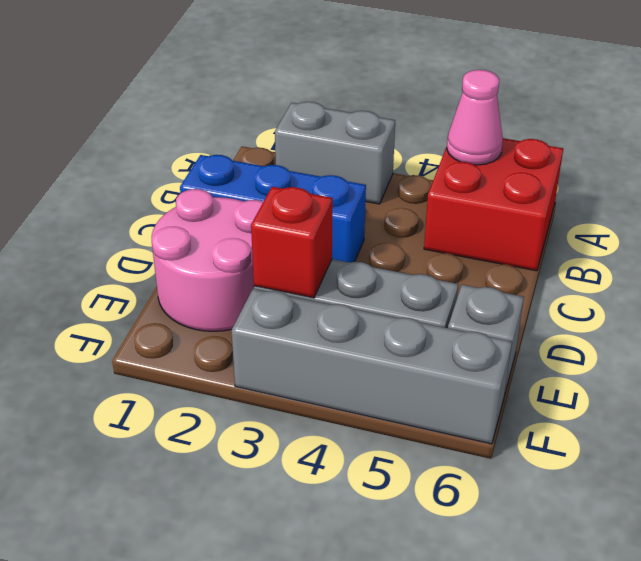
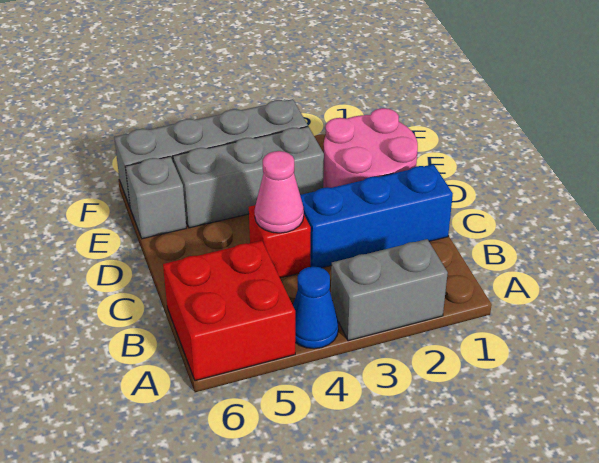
none -> blue cone A4 level 1
pink cone A5 level 2 -> pink cone C4 level 2
red brick E3 level 2 -> red brick C4 level 1

